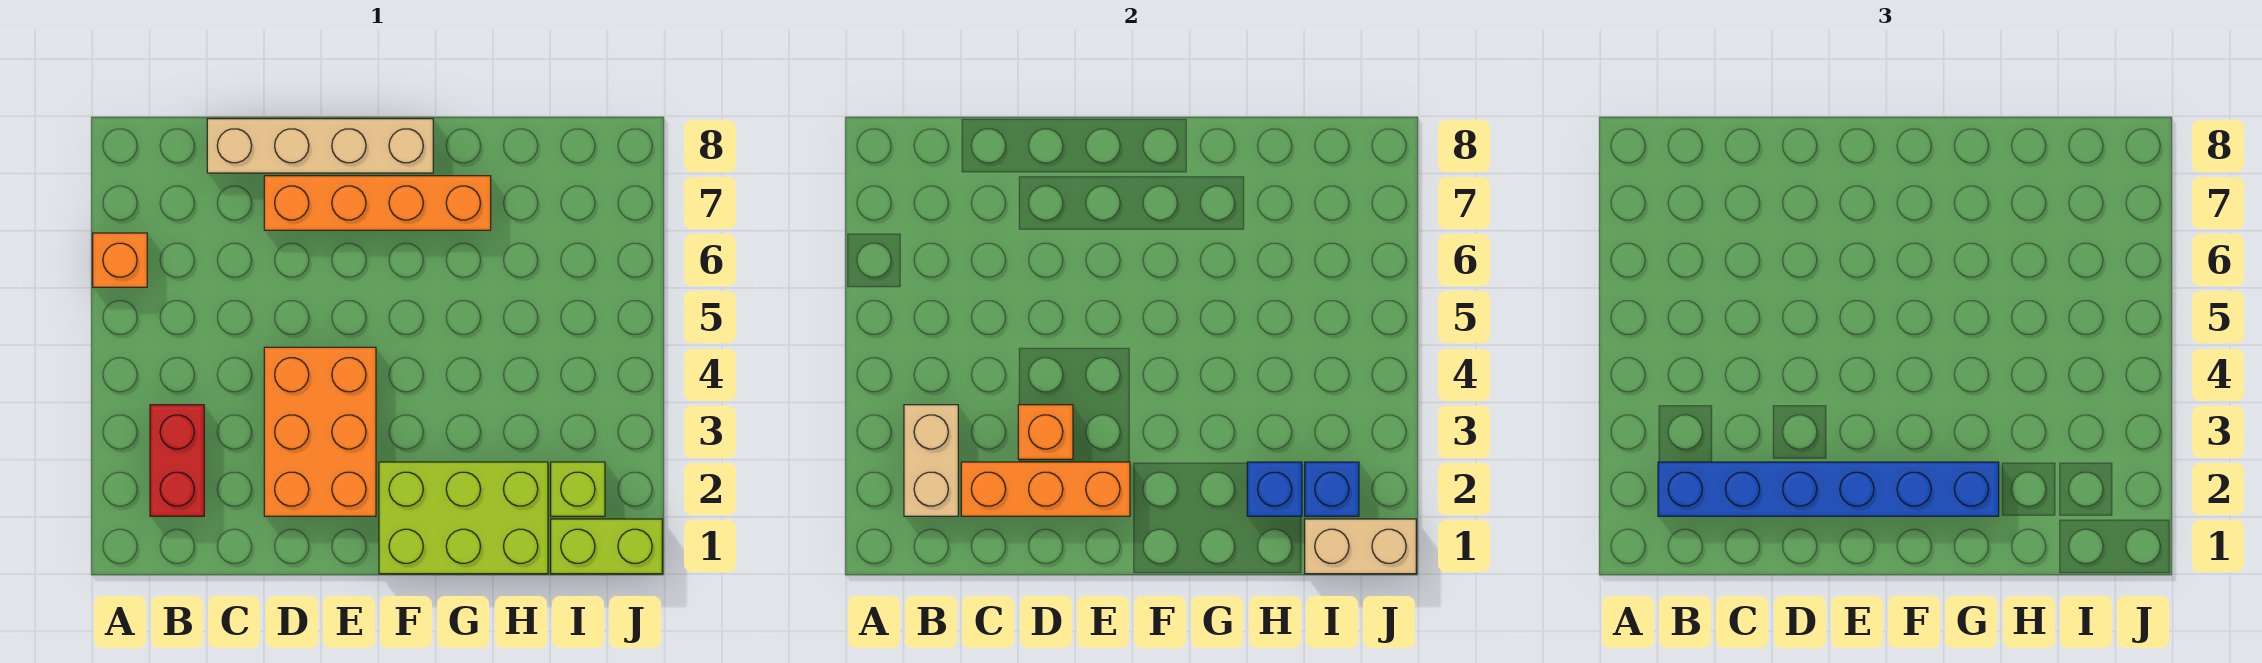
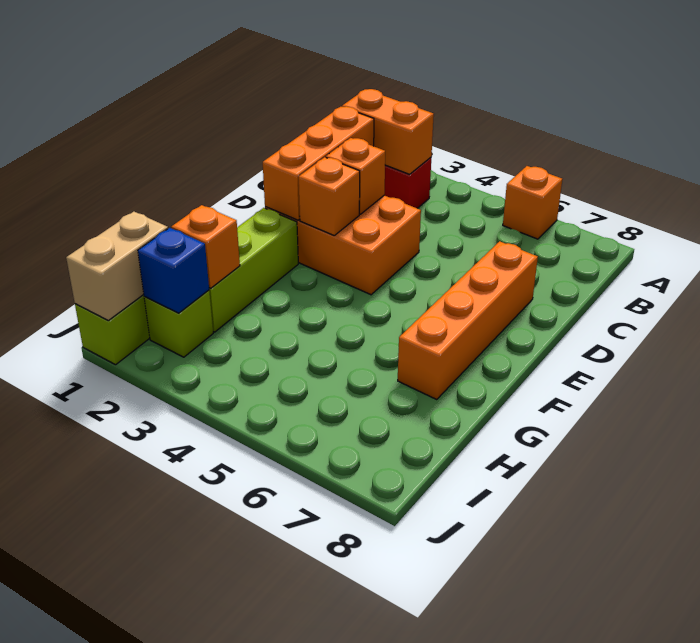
tan brick B2:B3 level 2 -> orange brick B2:B3 level 2
blue brick B2:G2 level 3 -> none
tan brick C8:F8 level 1 -> none
none -> orange brick E3 level 2
lime brick F1:H2 level 1 -> lime brick F2:H2 level 1
blue brick H2 level 2 -> orange brick H2 level 2

